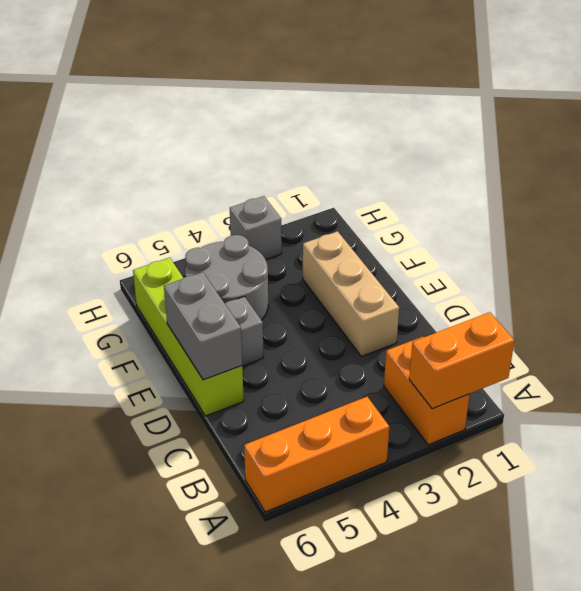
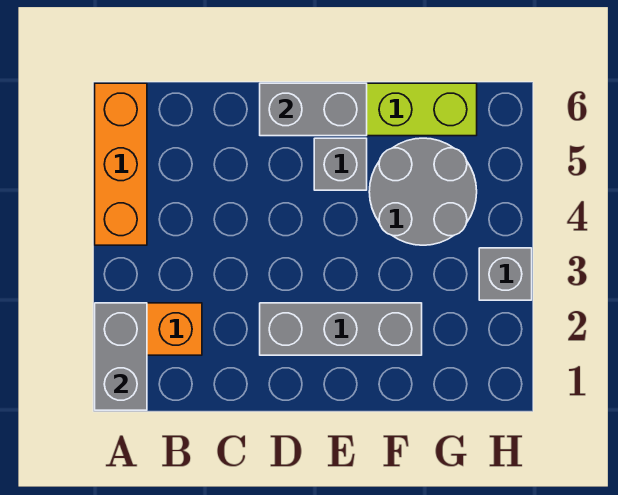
orange brick A1:A2 level 2 -> grey brick A1:A2 level 2
tan brick D2:F2 level 1 -> grey brick D2:F2 level 1

